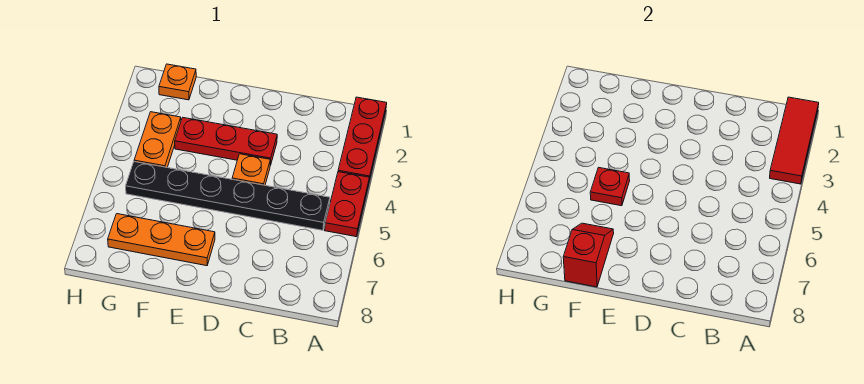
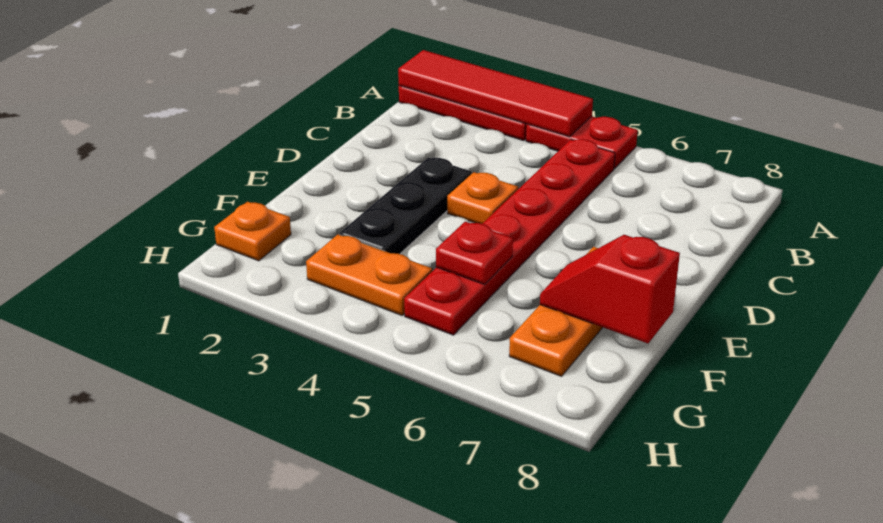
red tile A1:A3 level 2 -> red tile A1:A4 level 2
black plate B5:G5 level 1 -> red plate B5:G5 level 1
red plate D3:F3 level 1 -> black plate D3:F3 level 1

